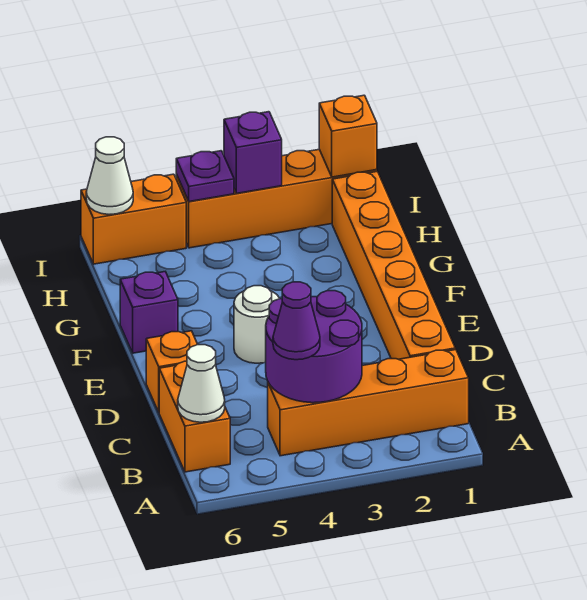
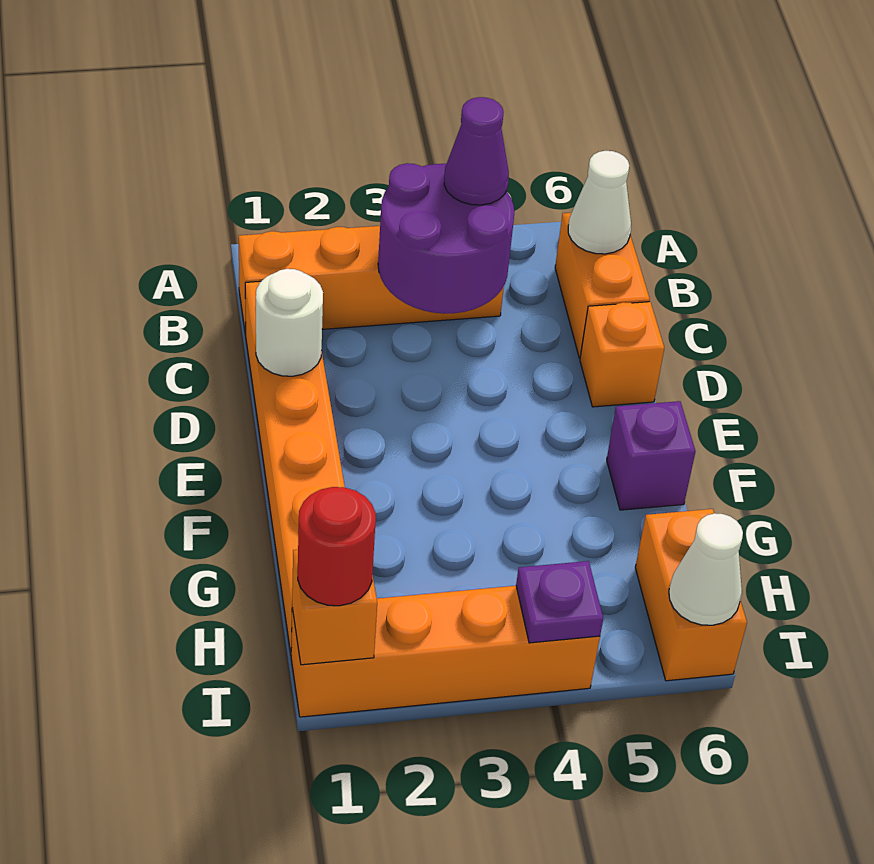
white round brick E4 level 1 -> white round brick D1 level 2
none -> red round brick I1 level 3
purple brick I3 level 2 -> none
orange brick I5:I6 level 1 -> orange brick H6:I6 level 1

